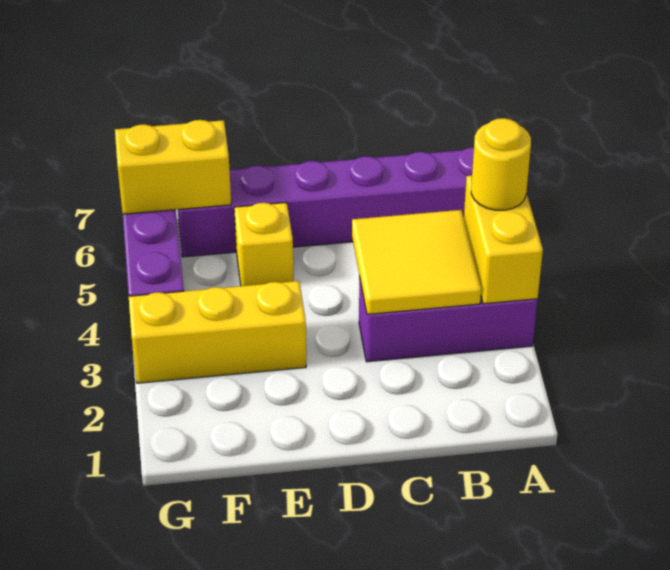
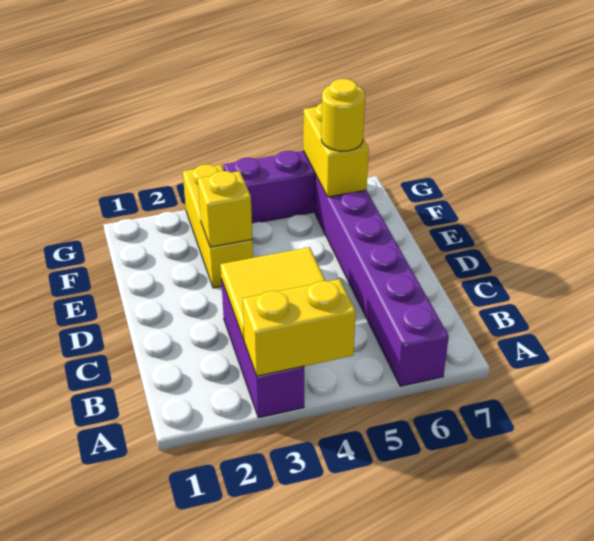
yellow round brick A4 level 3 -> yellow round brick F6 level 3
yellow brick E5 level 1 -> yellow brick E3 level 2

